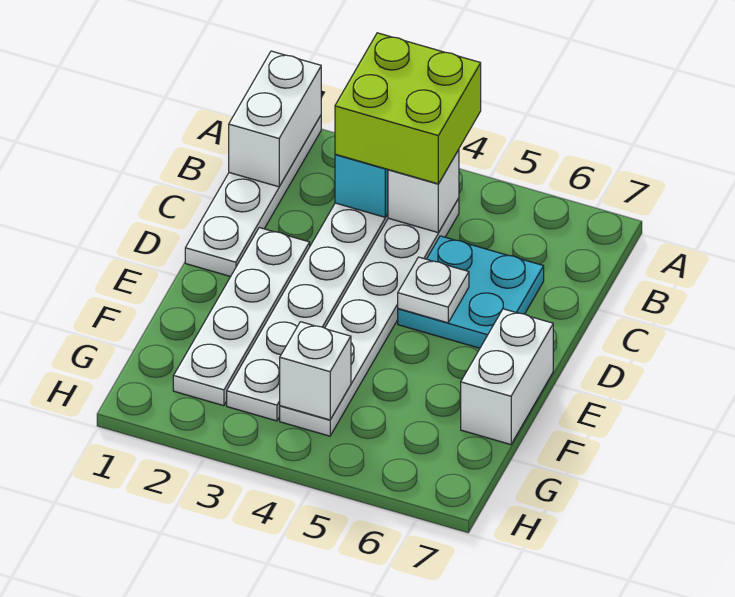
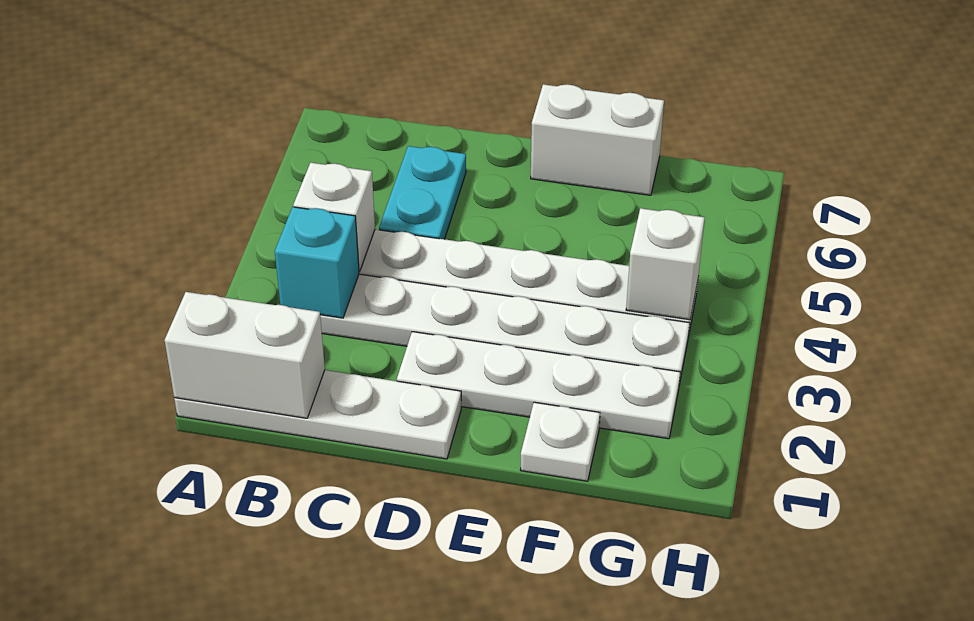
lime brick A3:B4 level 3 -> none
cyan plate C5:D6 level 1 -> cyan plate C5:C6 level 1
white plate D5 level 2 -> white plate F1 level 1

